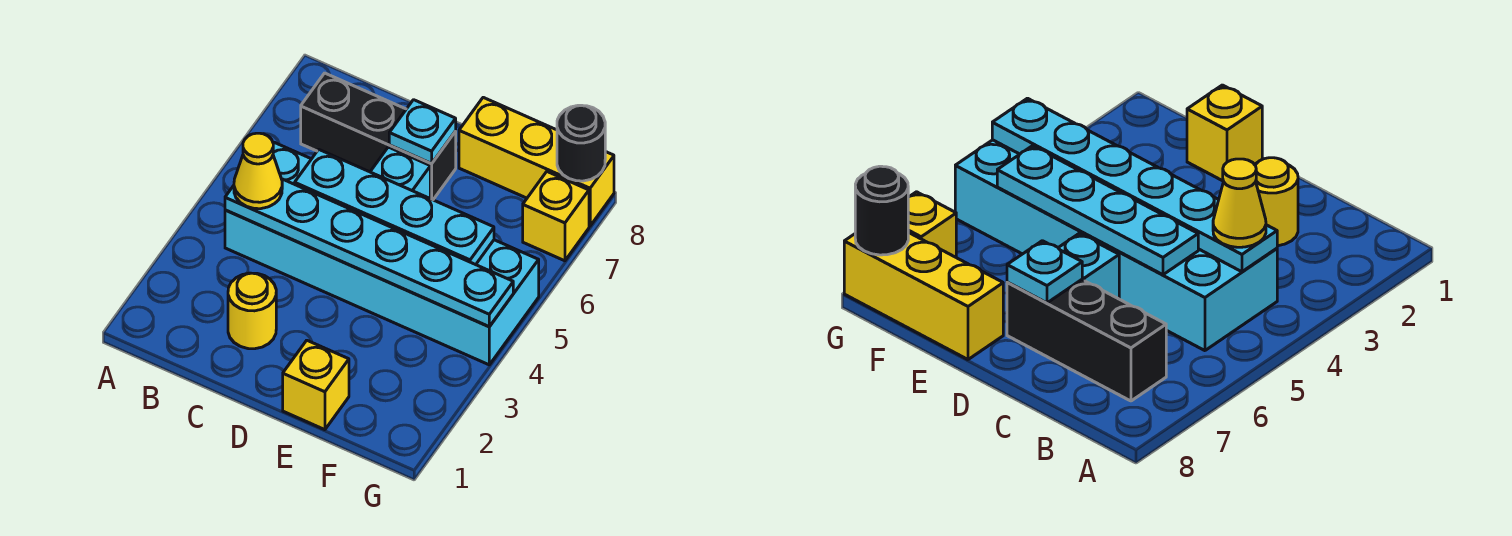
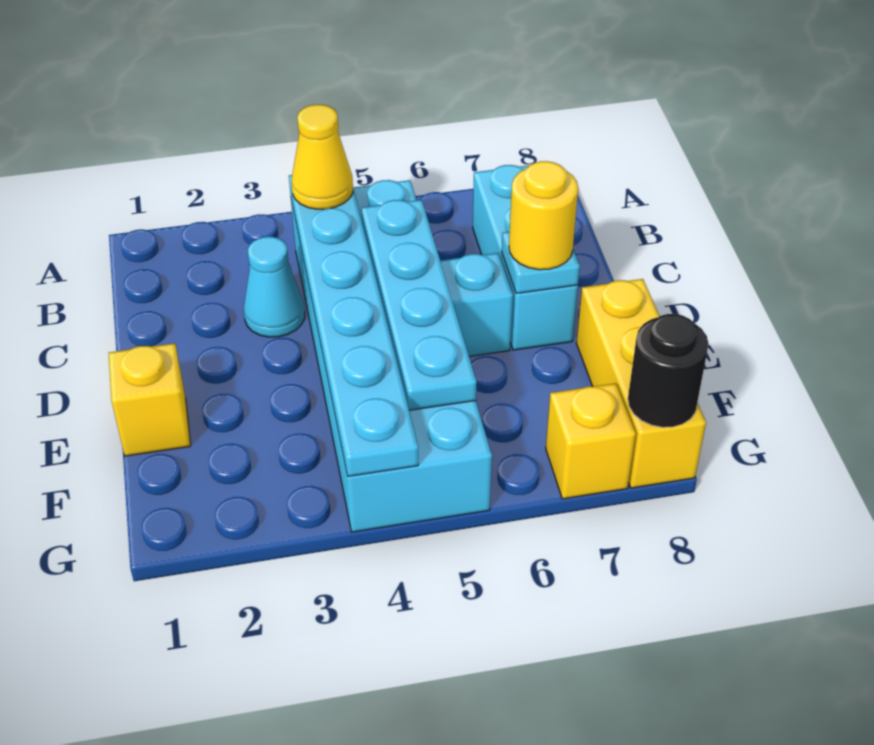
black brick B7:D7 level 1 -> cyan brick B7:D7 level 1
yellow round brick C2 level 1 -> yellow round brick D7 level 3
none -> cyan cone C3 level 1

